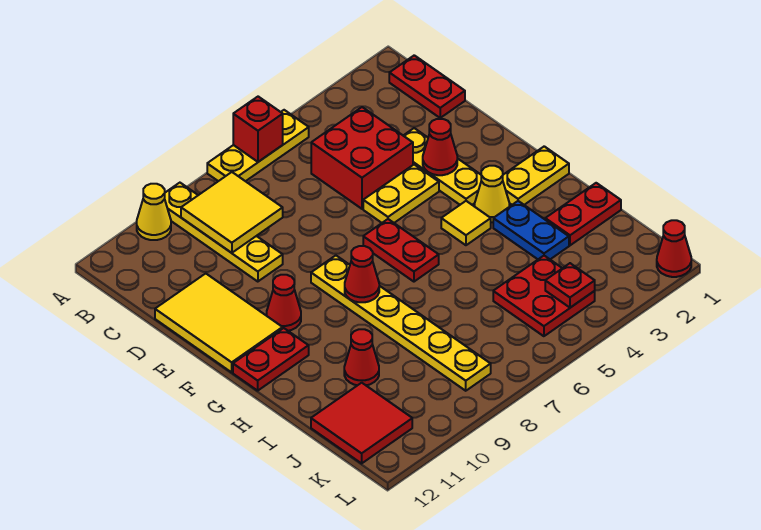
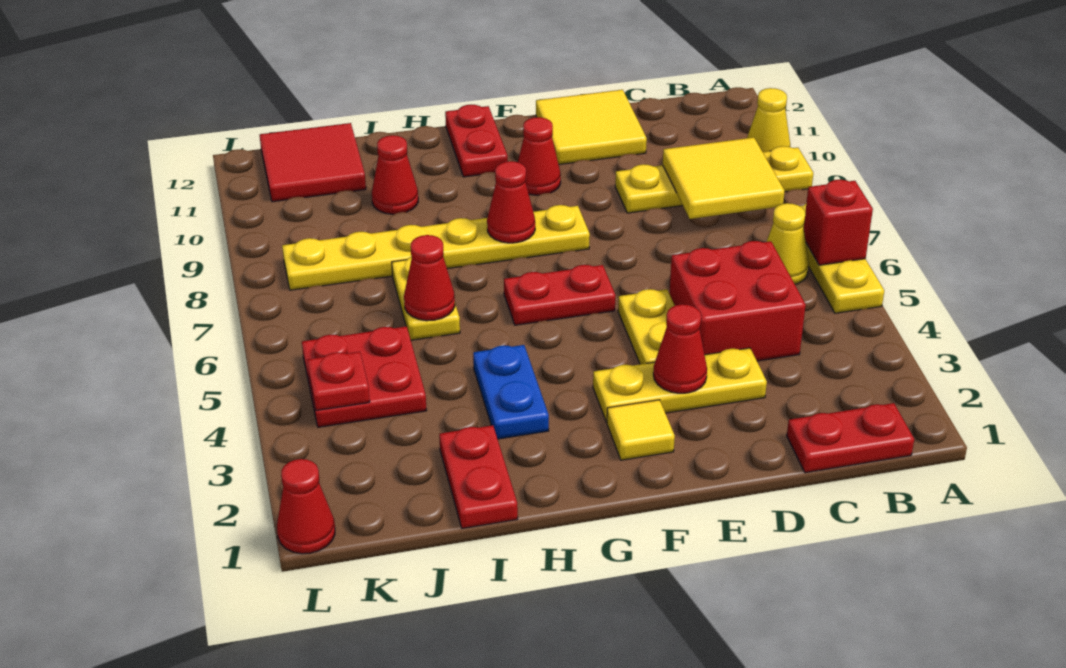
yellow tile D11:F12 level 1 -> yellow tile D11:E12 level 1
yellow plate G1:G2 level 1 -> yellow plate I6:I7 level 1
yellow cone G3 level 1 -> yellow cone B6 level 1
yellow tile G4 level 1 -> yellow tile F2 level 1
blue plate H3:I3 level 1 -> blue plate H3:H4 level 1
none -> red cone I6 level 2

